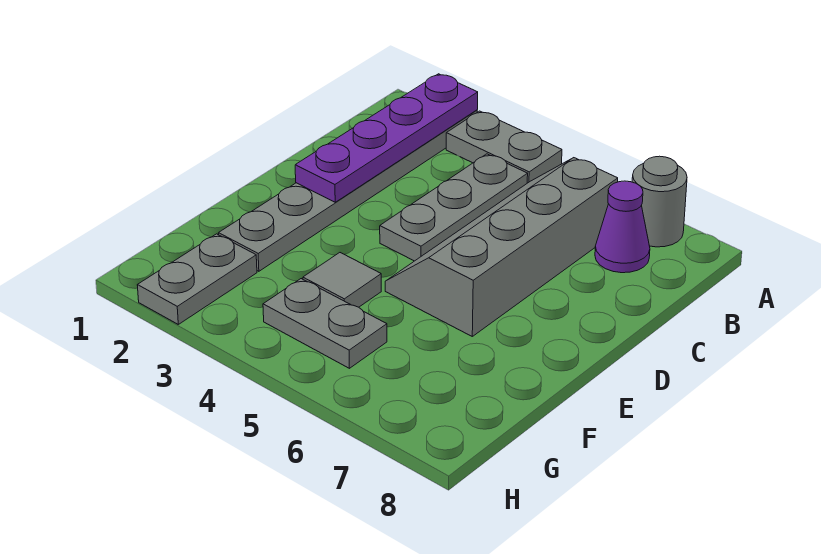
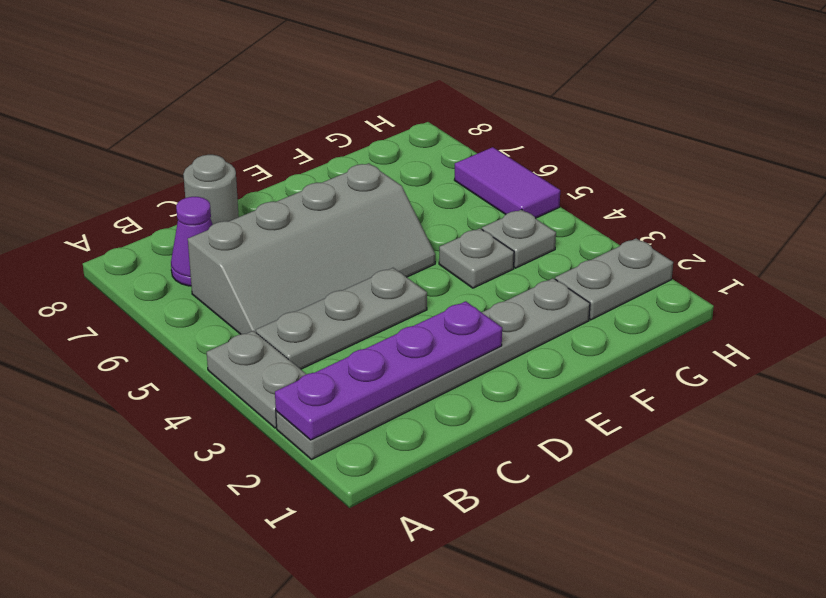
grey round brick A7 level 1 -> grey round brick C8 level 1
grey tile F4 level 1 -> grey plate F4 level 1
grey plate G4:G5 level 1 -> grey plate G4 level 1
none -> purple tile H5:H6 level 1

